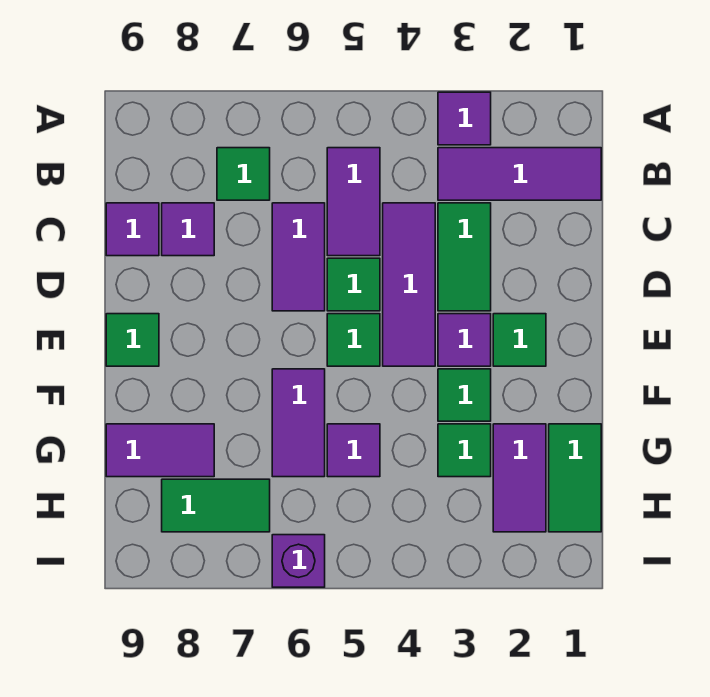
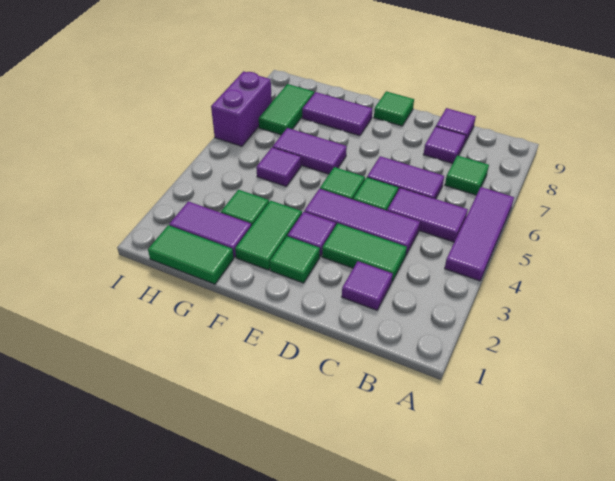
purple tile A3 level 1 -> purple tile C2 level 1
purple tile B1:B3 level 1 -> purple tile A4:A6 level 1
green tile F3 level 1 -> green tile F2:F3 level 1
purple tile G8:G9 level 1 -> purple tile F8:G8 level 1
purple brick I6 level 1 -> purple brick I6:I7 level 1

